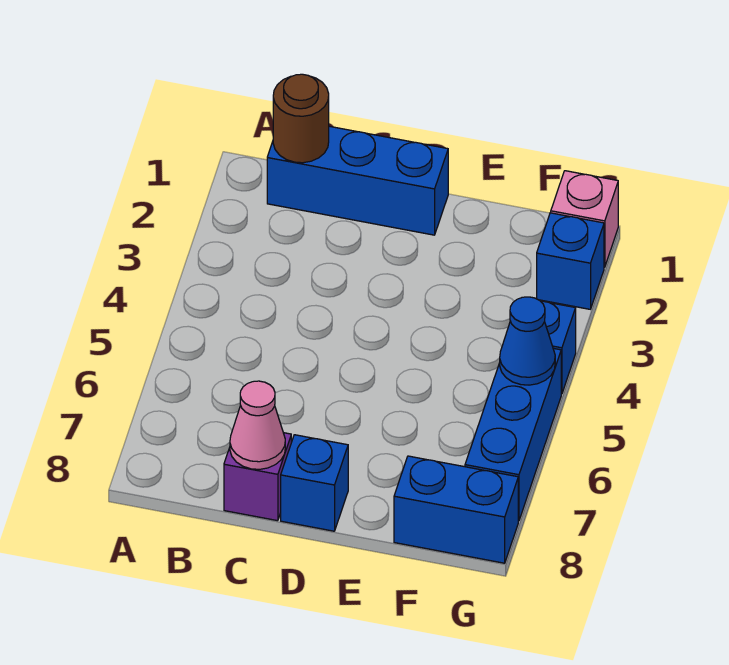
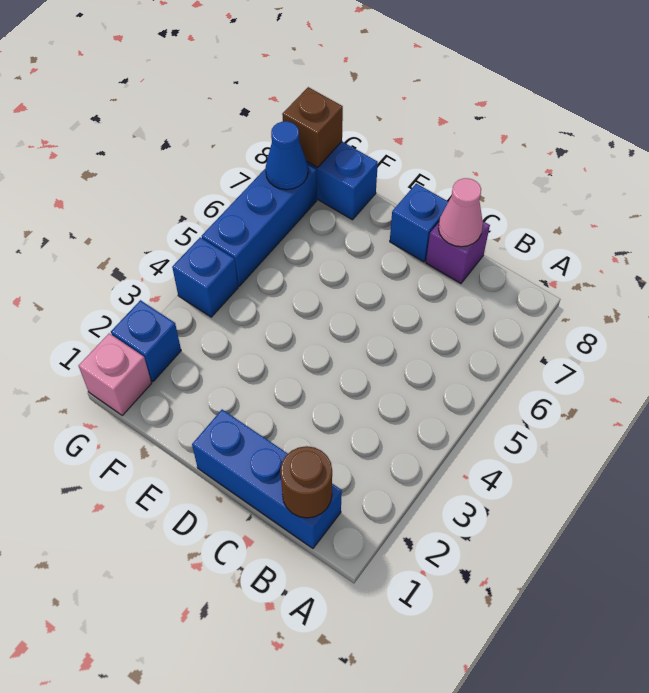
blue cone G5 level 2 -> blue cone G7 level 2
none -> brown brick G8 level 2

